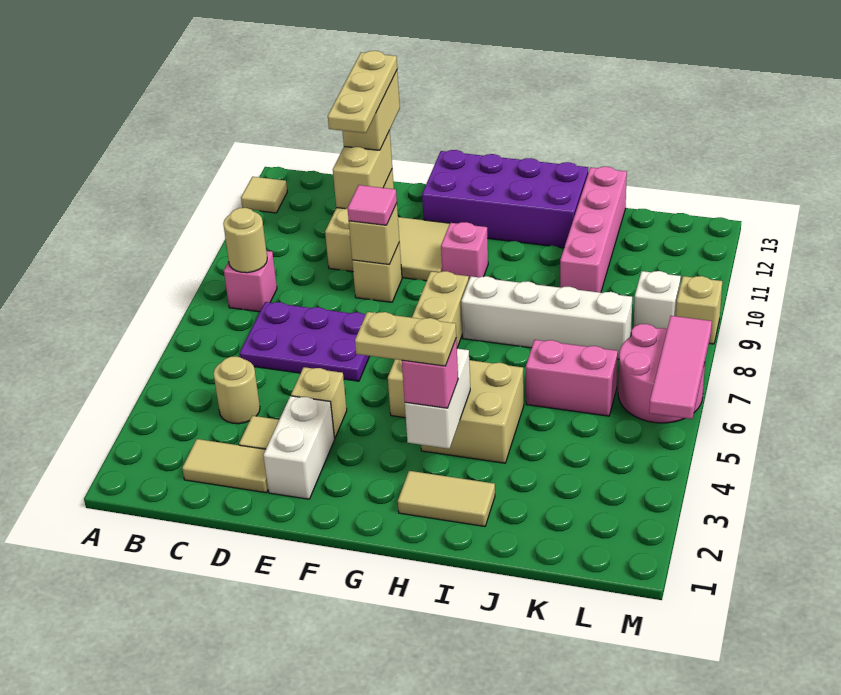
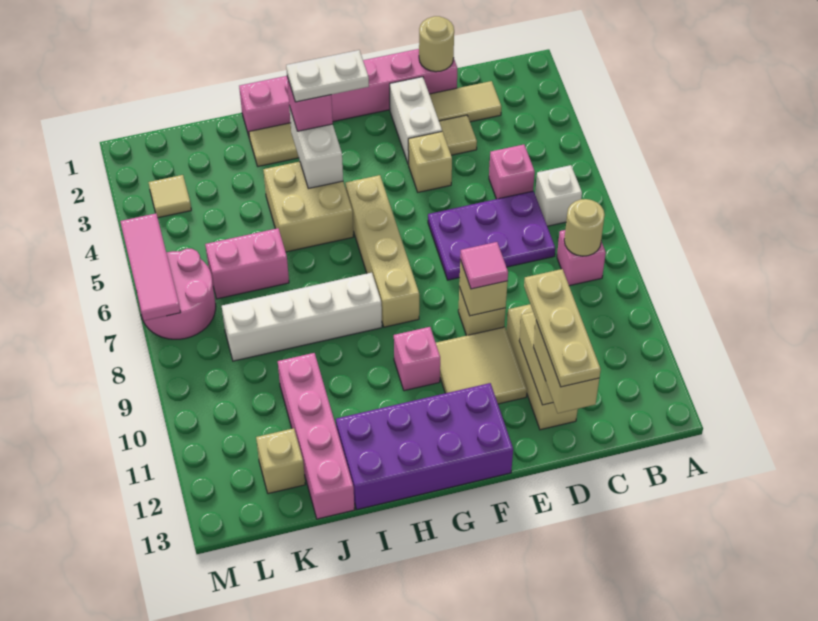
tan tile A12 level 1 -> tan tile L3 level 1
tan round brick C4 level 1 -> tan round brick D1 level 2
none -> pink brick C5 level 1
none -> pink brick D1:I1 level 1
tan plate G3:H3 level 4 -> white plate G3:H3 level 4
white brick L9 level 1 -> white brick B6 level 1
tan brick M9 level 1 -> tan brick K12 level 1

